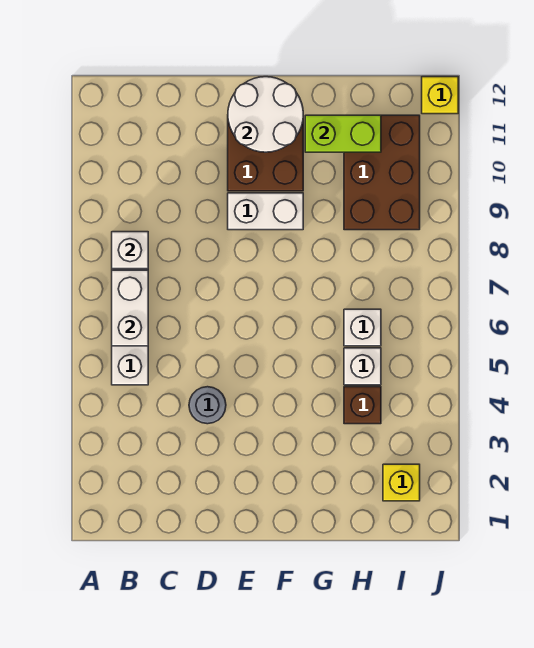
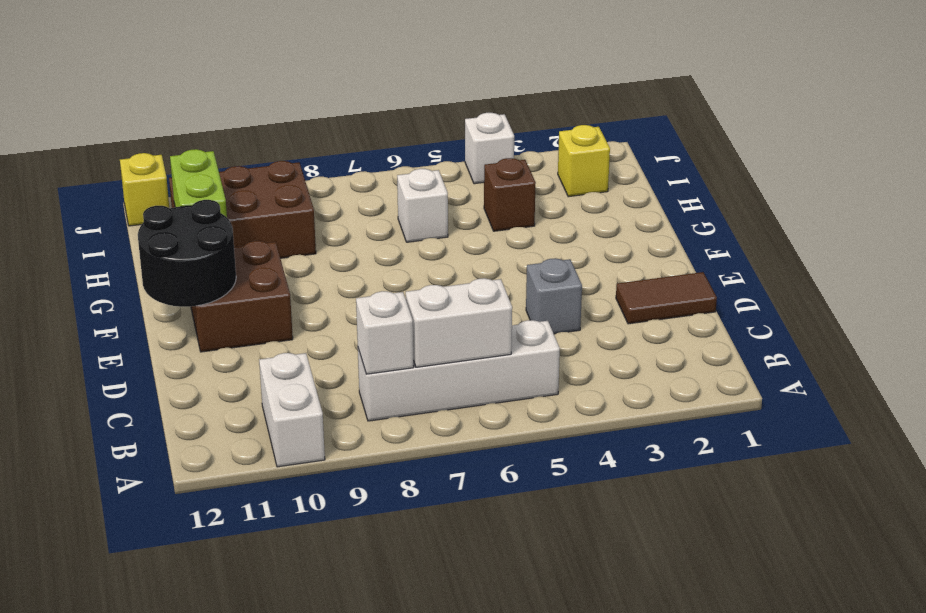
none -> brown tile D1:D2 level 1
grey round brick D4 level 1 -> grey brick D4 level 1
white brick E9:F9 level 1 -> white brick A10:B10 level 1
white round brick E11:F12 level 2 -> black round brick E11:F12 level 2
white brick H5 level 1 -> white brick J4 level 1

